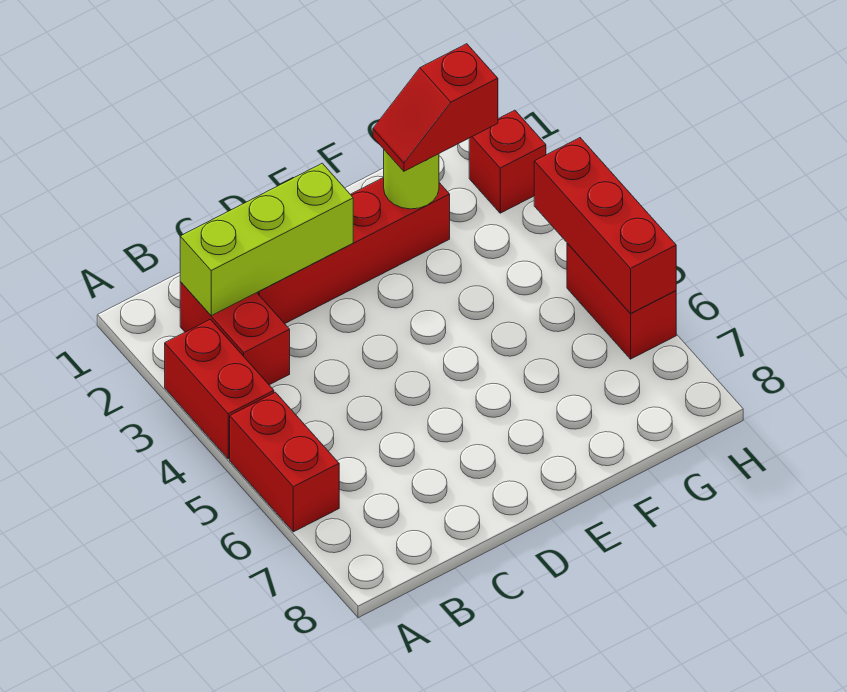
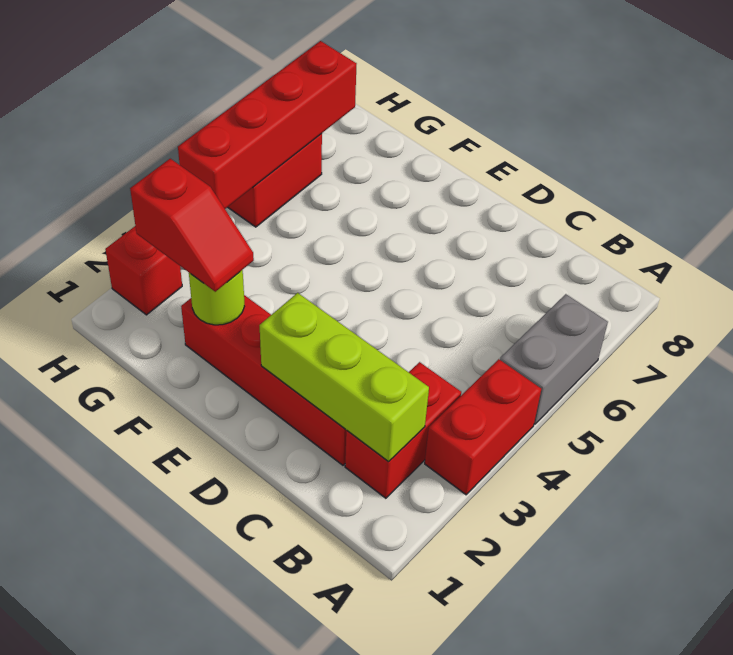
red brick A5:A6 level 1 -> grey brick A5:A6 level 1
red brick H4:H6 level 2 -> red brick H4:H7 level 2

